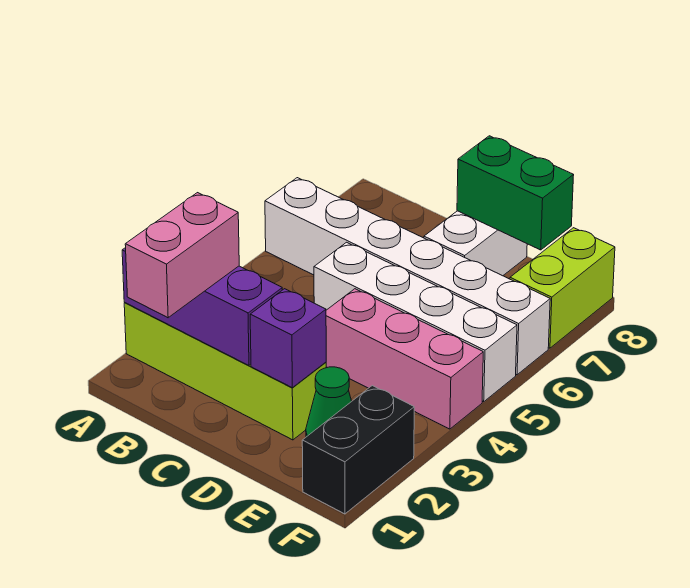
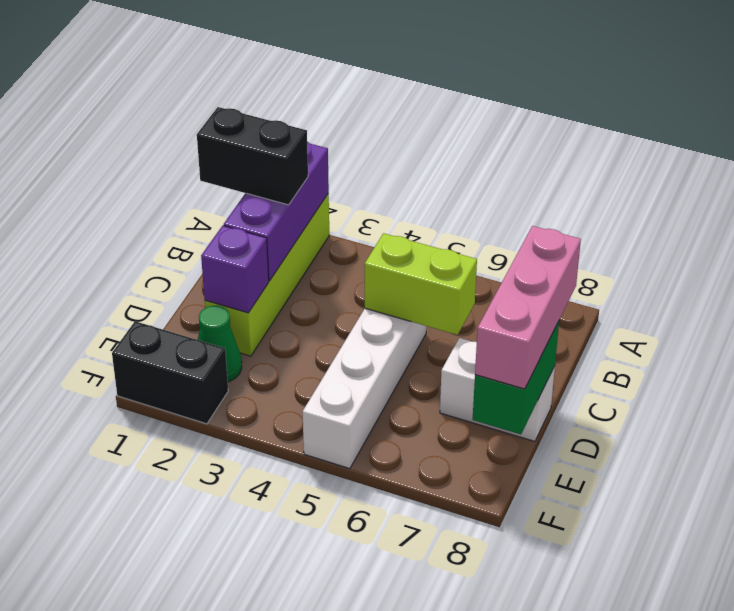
white brick A6:F6 level 1 -> none
pink brick B1:B2 level 3 -> black brick B1:B2 level 3
pink brick D4:F4 level 1 -> pink brick C8:E8 level 3
lime brick F7:F8 level 1 -> lime brick C5:C6 level 2

